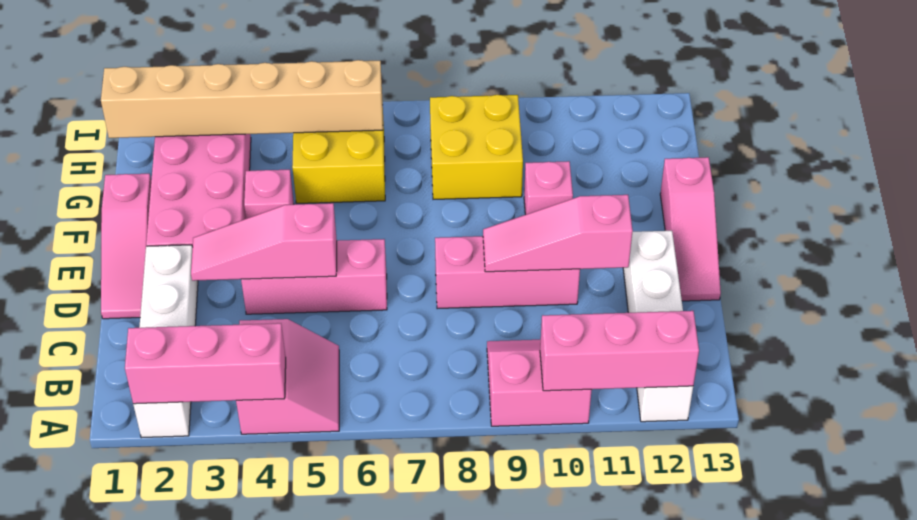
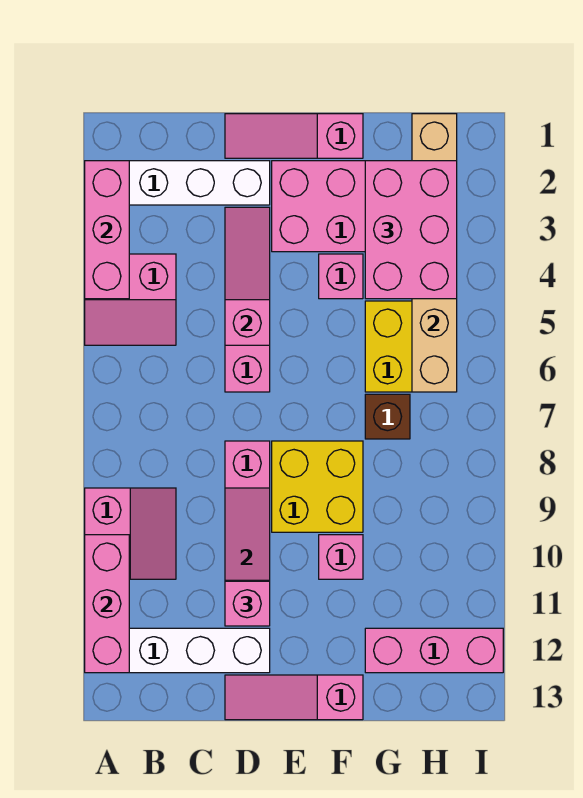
none -> pink brick D11 level 3
none -> pink brick G2:H4 level 3
none -> brown brick G7 level 1
yellow brick G8:H9 level 1 -> yellow brick E8:F9 level 1
none -> pink brick G12:I12 level 1

